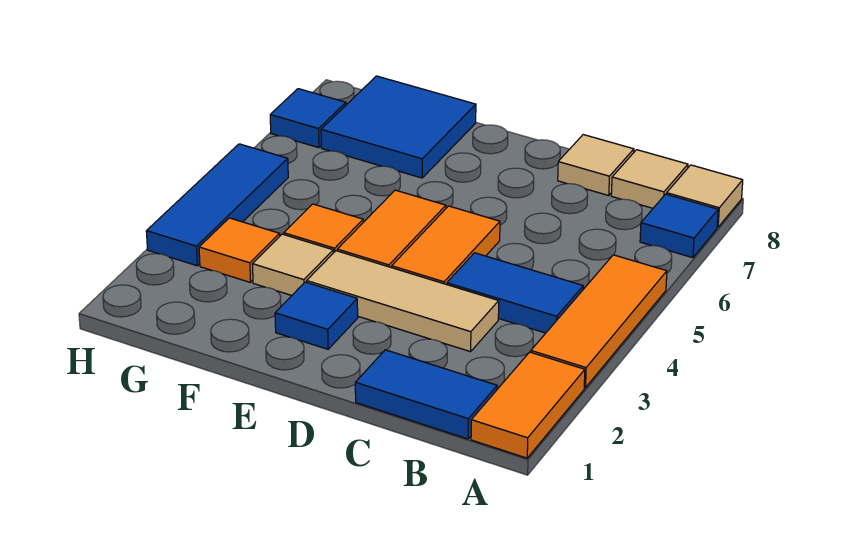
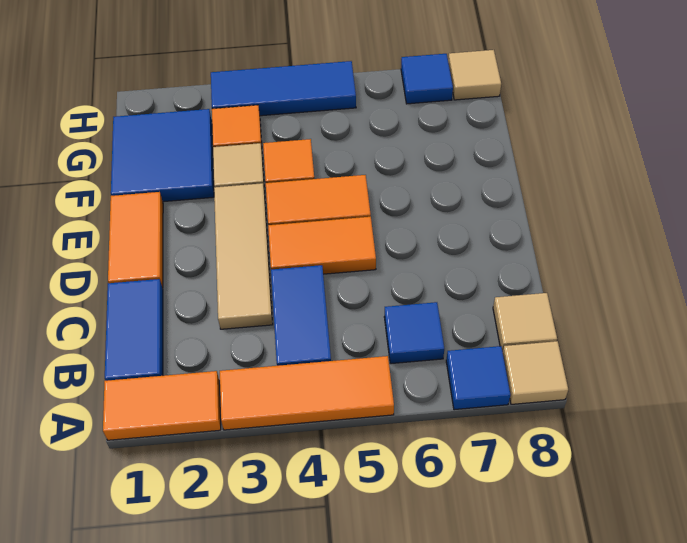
tan tile C8 level 1 -> tan tile H8 level 1
none -> orange tile D1:E1 level 1
blue tile E2 level 1 -> blue tile B6 level 1
blue tile F7:G8 level 1 -> blue tile F1:G2 level 1

